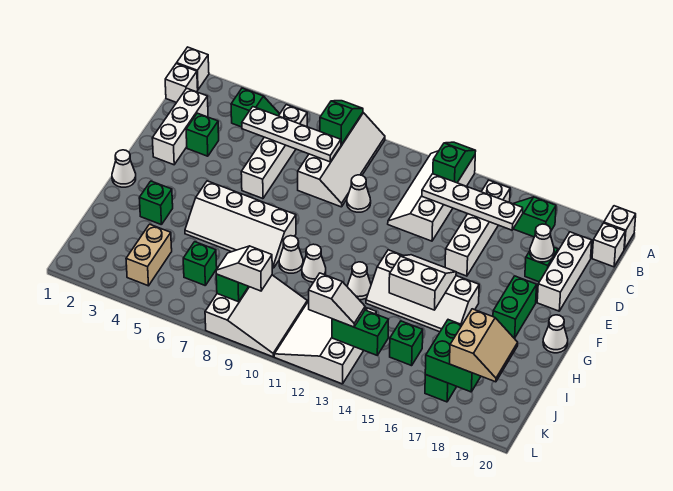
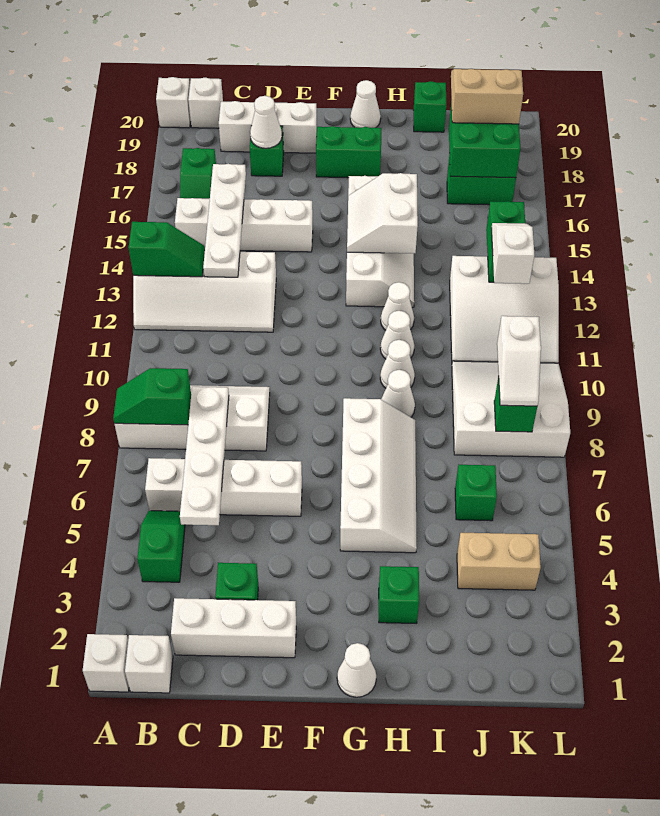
green slope A13:B13 level 2 top B -> green slope A13:B13 level 2 top A
white cone D10 level 1 -> white cone H11 level 1
green brick J15 level 1 -> green brick I20 level 1

